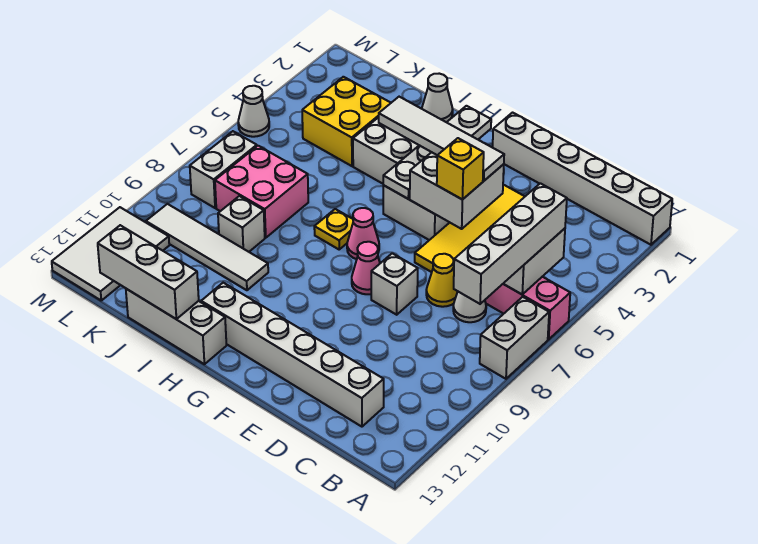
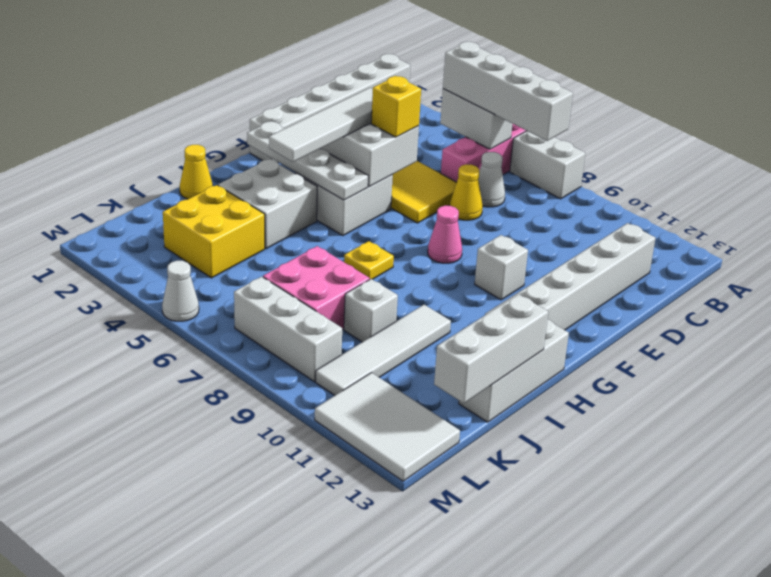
white brick E8 level 1 -> white brick F10 level 1
pink cone G7 level 1 -> none
white cone I1 level 1 -> yellow cone I1 level 1
white brick L7:L8 level 1 -> white brick L7:L9 level 1

